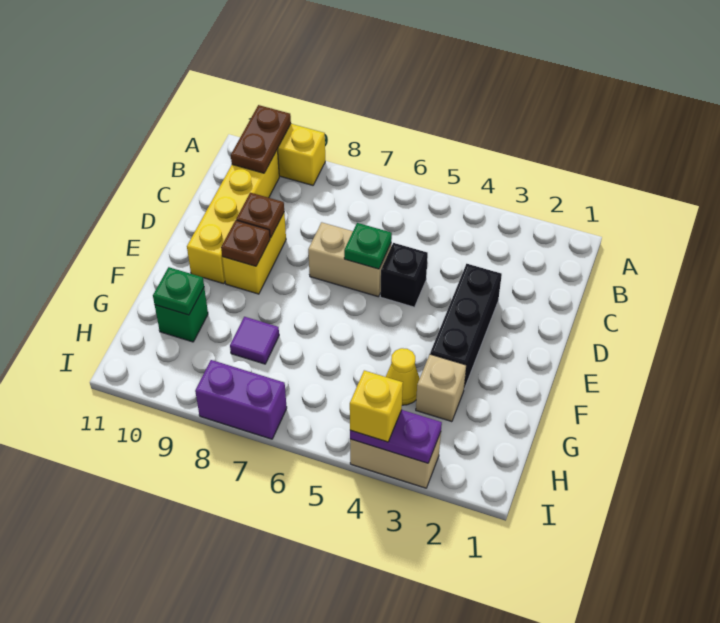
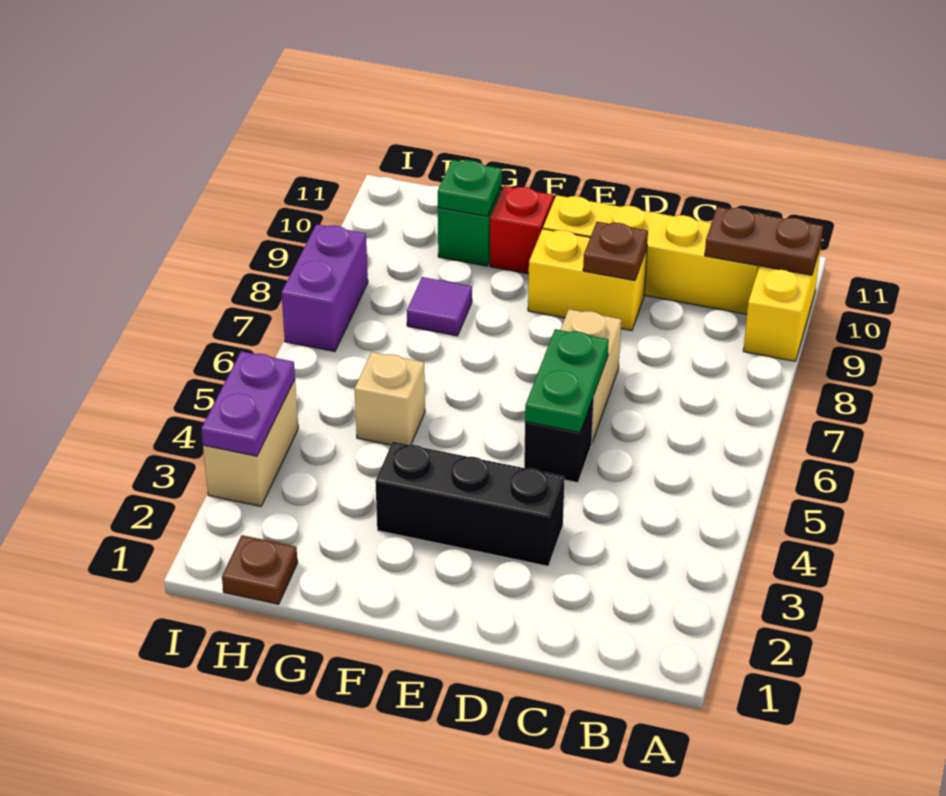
green plate D6 level 2 -> green plate D5:D6 level 2
brown plate E9 level 2 -> brown plate H1 level 1
none -> red brick F10 level 1
tan brick G3 level 1 -> tan brick G5 level 1
yellow cone G4 level 1 -> none
yellow brick I4 level 3 -> none

